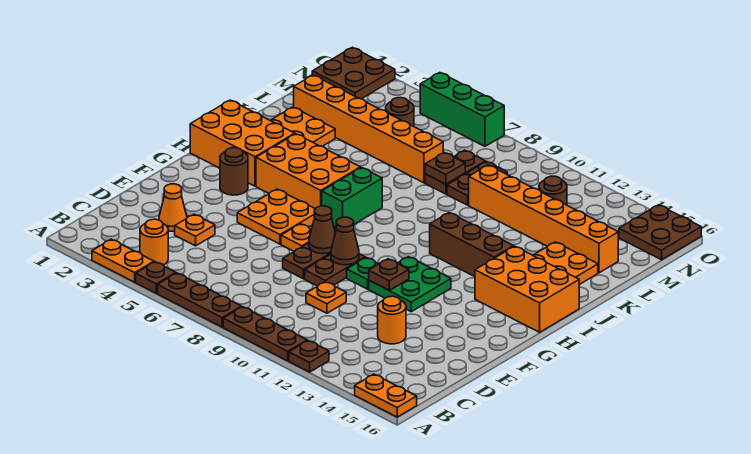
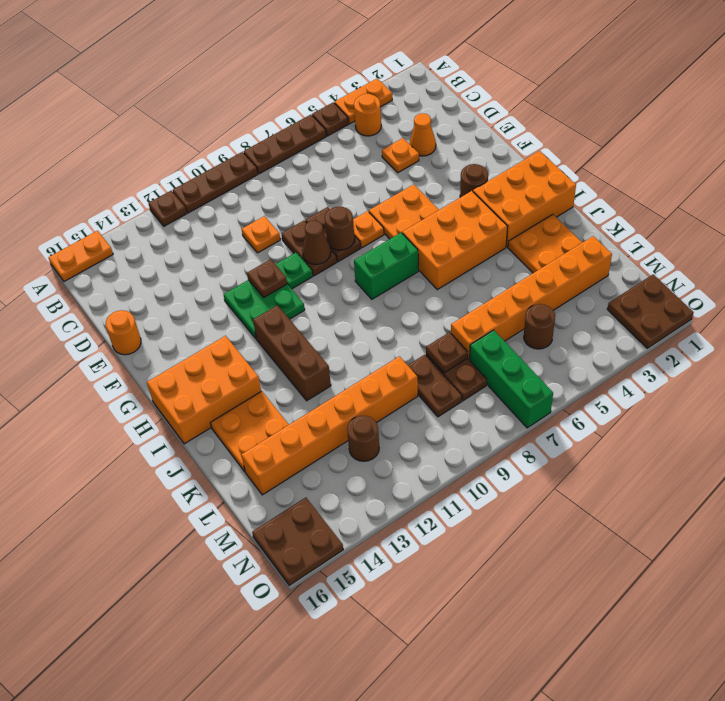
orange round brick D13 level 1 -> orange round brick E16 level 1
brown cone F8 level 2 -> brown round brick F8 level 2
green brick H7:I7 level 1 -> green brick H7:H8 level 1
brown brick I11:I13 level 1 -> brown brick H12:J12 level 1
green brick O5:O7 level 1 -> green brick M7:O7 level 1

